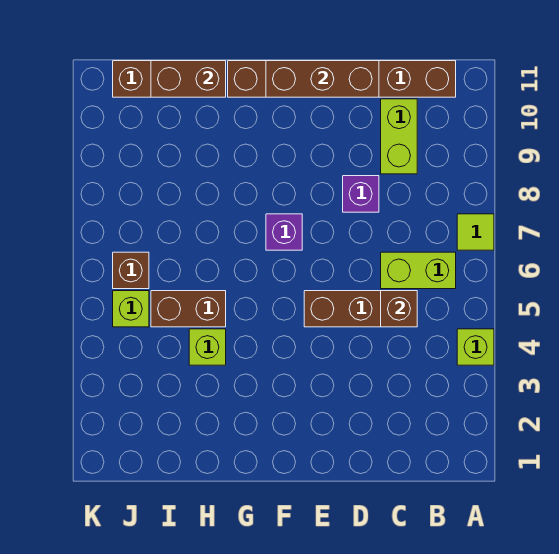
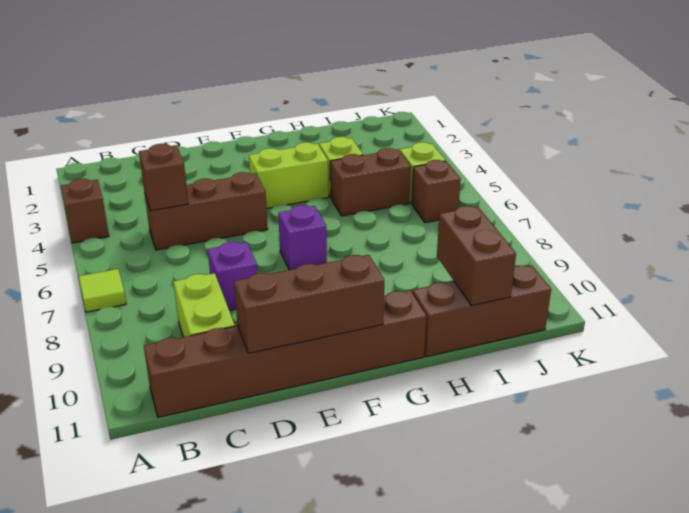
lime brick A4 level 1 -> brown brick A4 level 1
lime brick B6:C6 level 1 -> lime brick F4:G4 level 1
brown brick H11:I11 level 2 -> brown brick I10:I11 level 2

